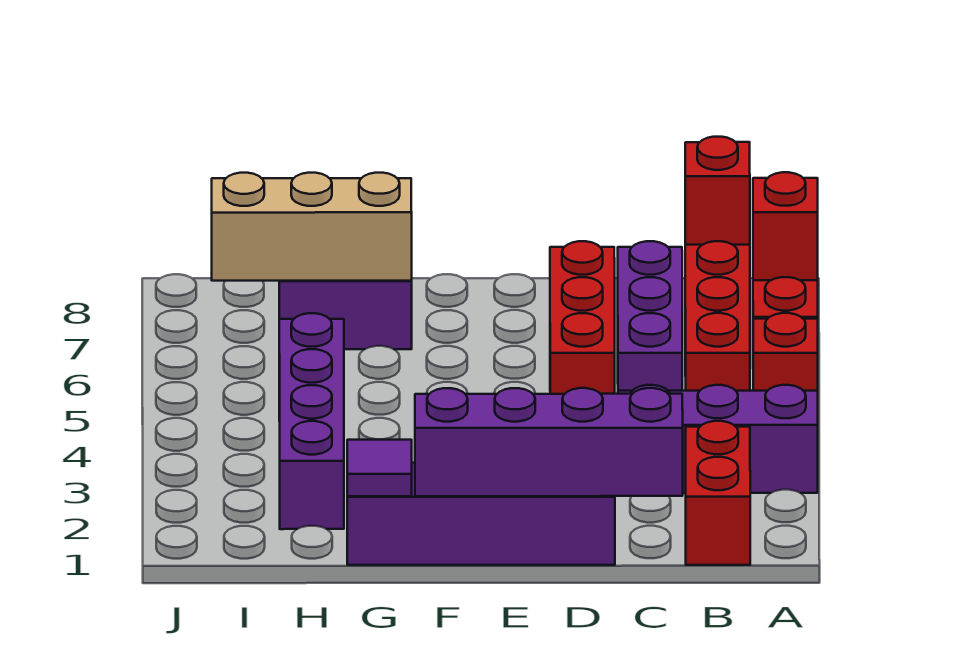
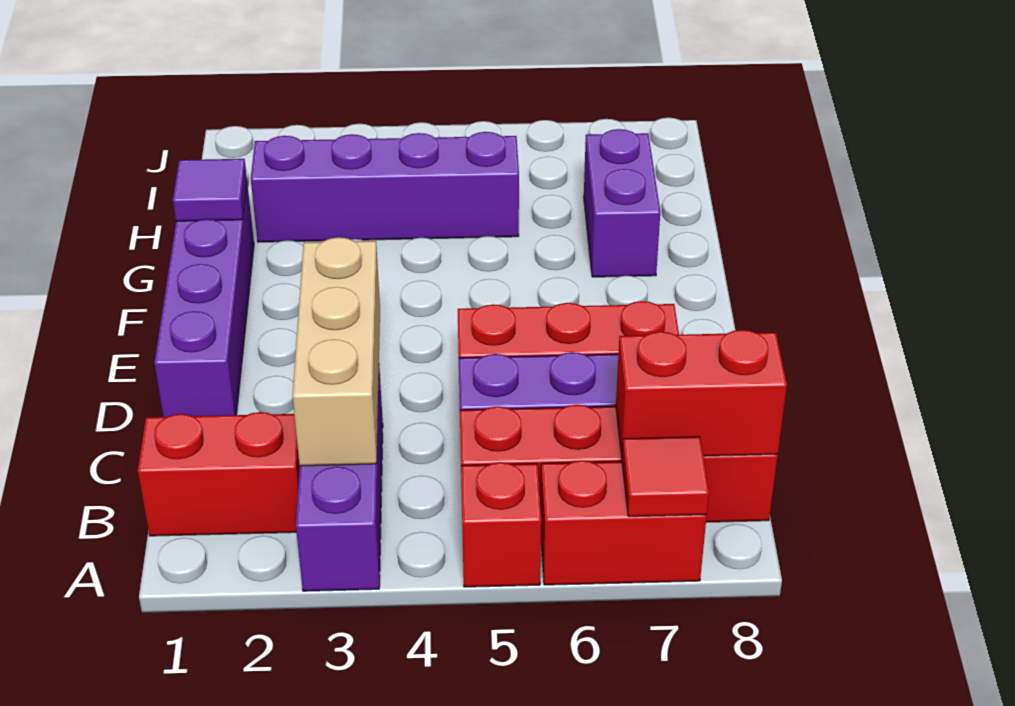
red brick A7 level 2 -> red tile A7 level 2
red brick B8 level 2 -> red brick B7:B8 level 2
purple brick C1:F1 level 2 -> none
tan brick G7:I7 level 2 -> tan brick B3:D3 level 2

